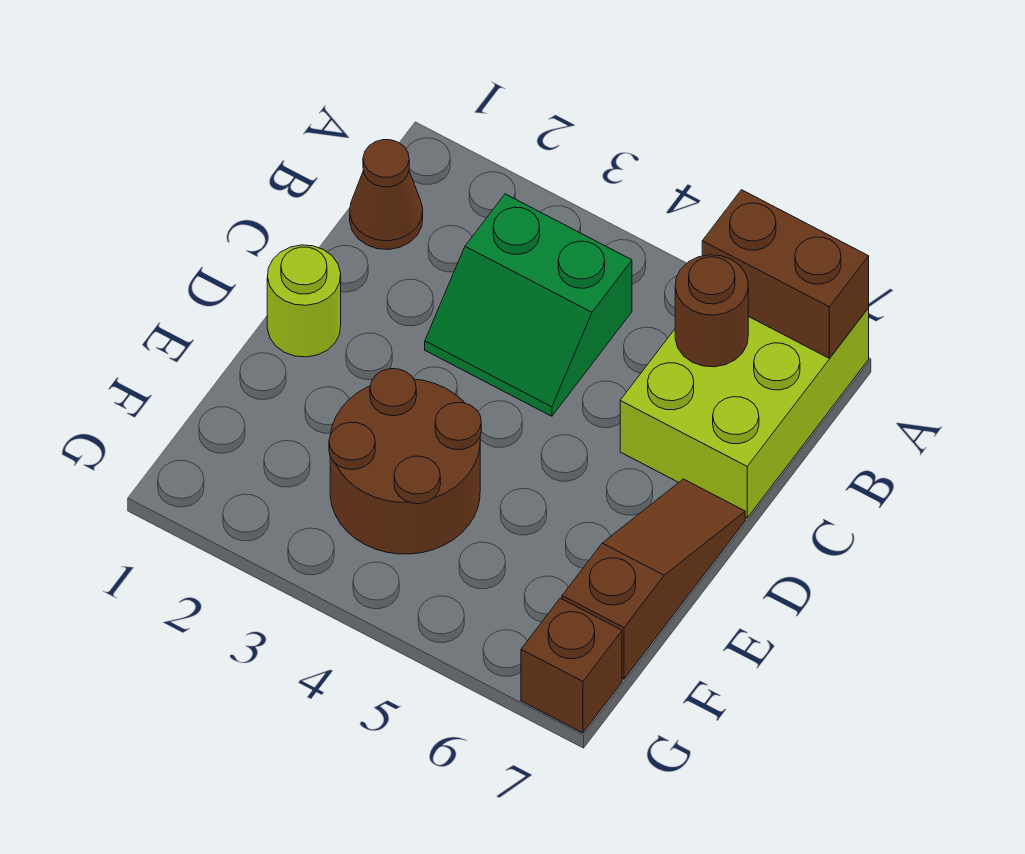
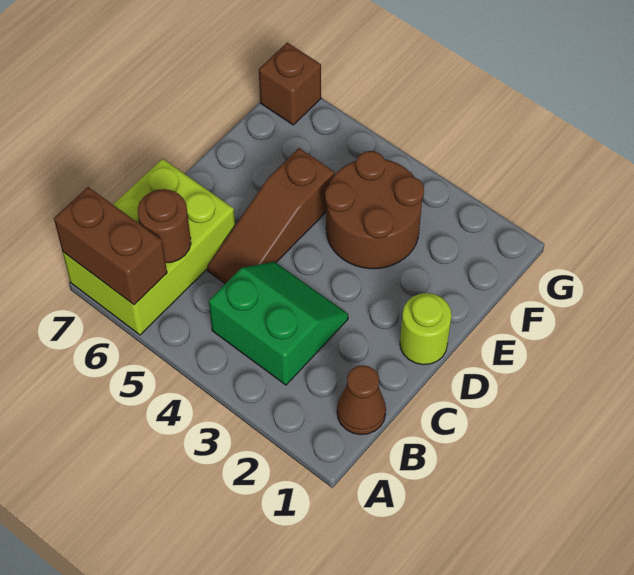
brown slope D7:F7 level 1 top F -> brown slope C5:E5 level 1 top E

